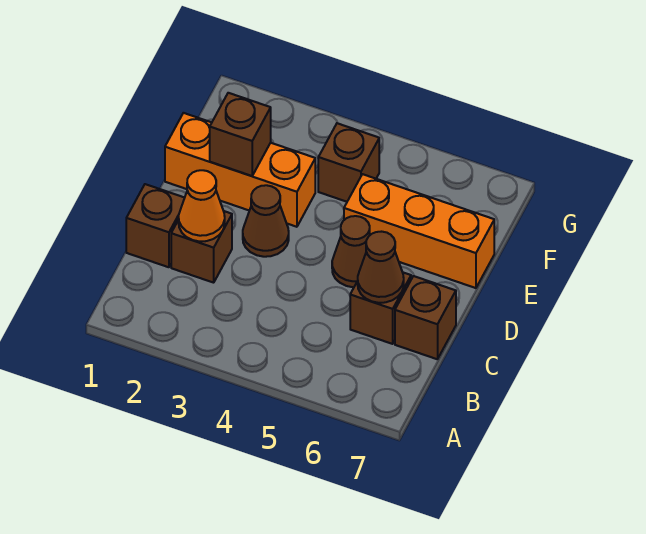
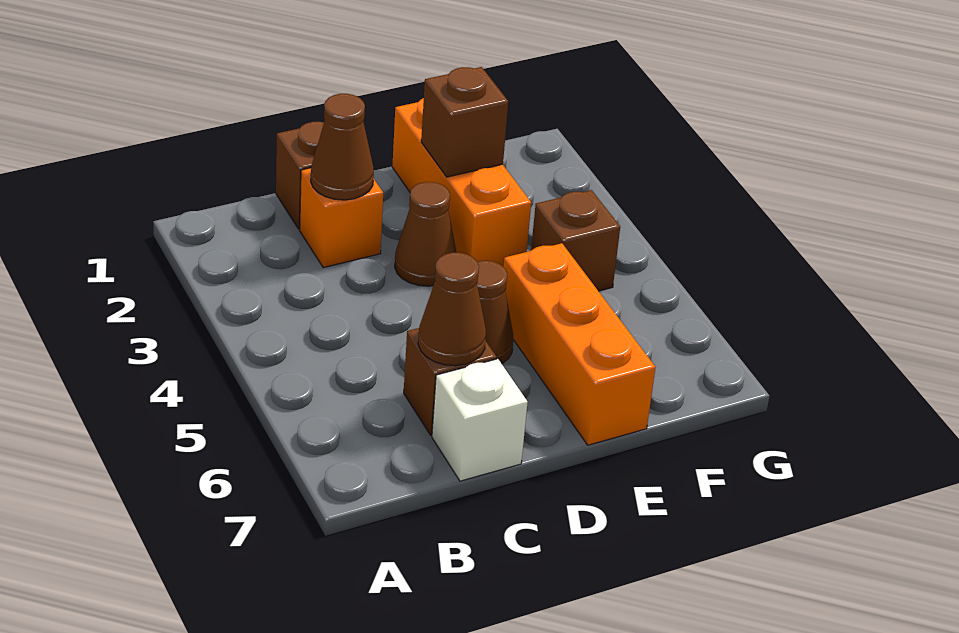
brown brick C2 level 1 -> orange brick C2 level 1
orange cone C2 level 2 -> brown cone C2 level 2
brown brick C7 level 1 -> white brick C7 level 1

